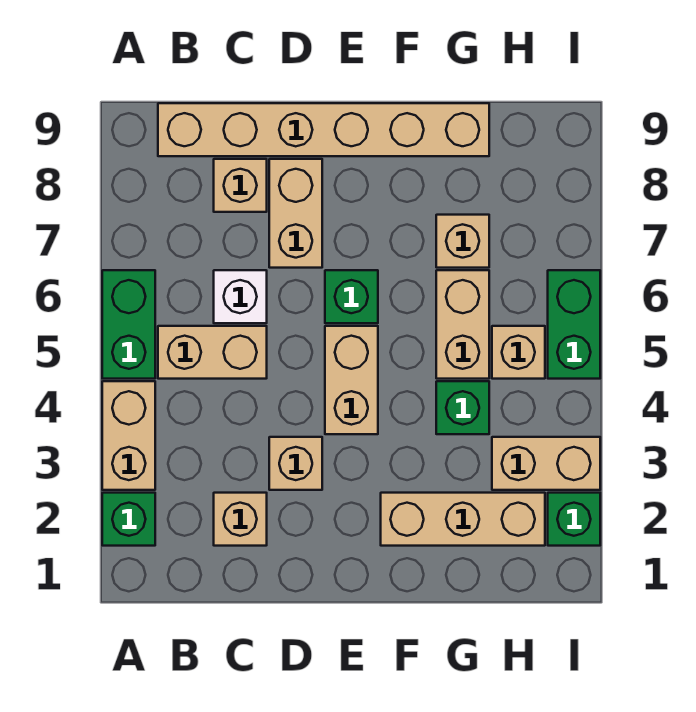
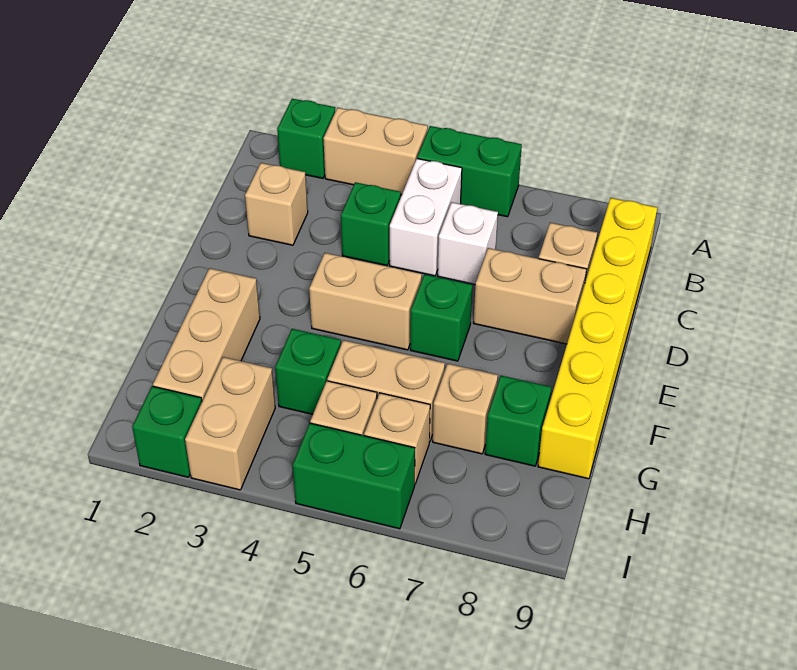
tan brick B5:C5 level 1 -> white brick B5:C5 level 1
tan brick B9:G9 level 1 -> yellow brick B9:G9 level 1
none -> green brick C4 level 1
tan brick D3 level 1 -> tan brick H6 level 1
none -> green brick G8 level 1

